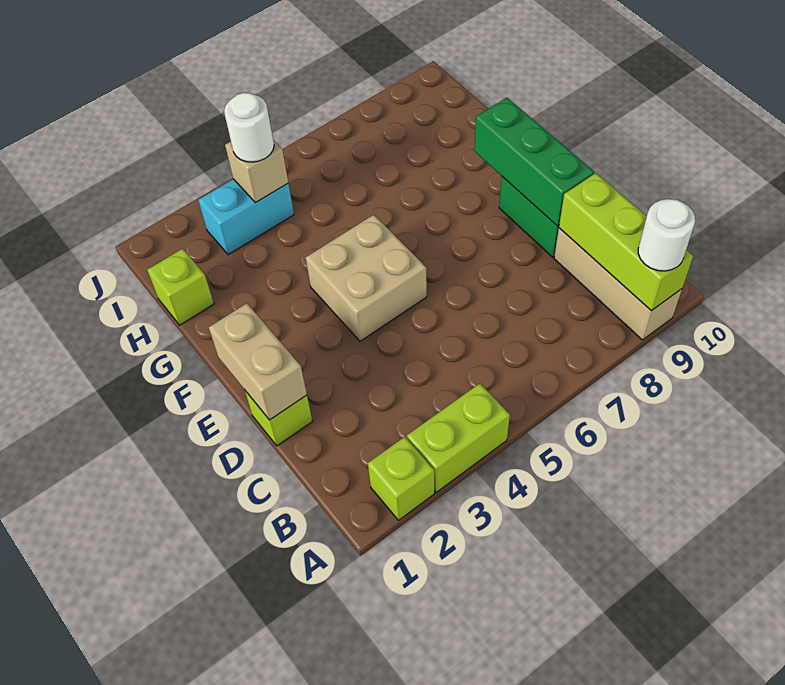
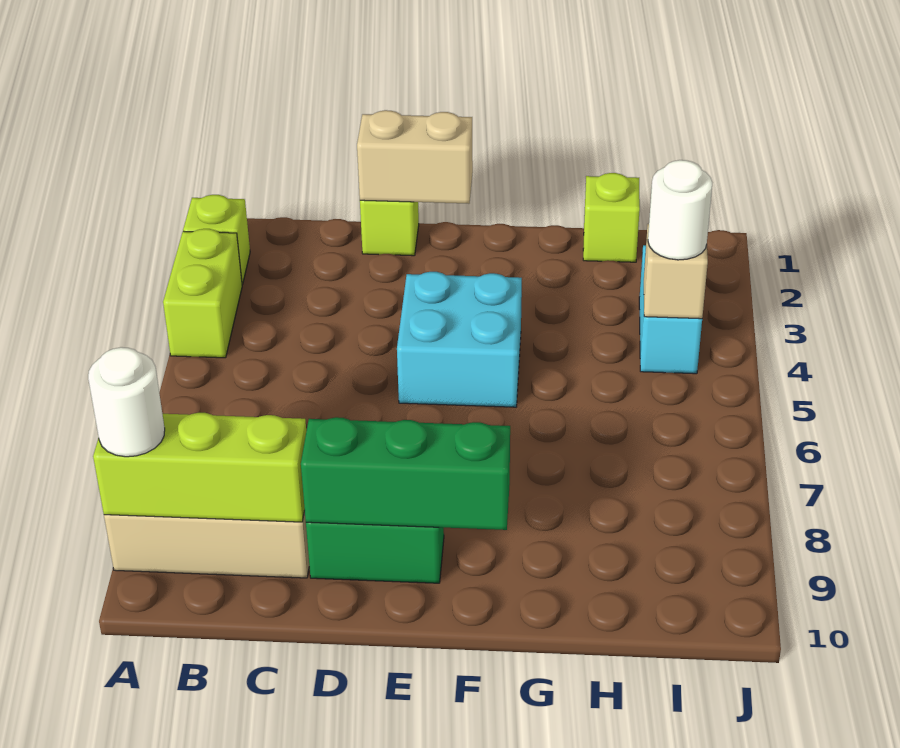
tan brick E4:F5 level 1 -> cyan brick E4:F5 level 1

